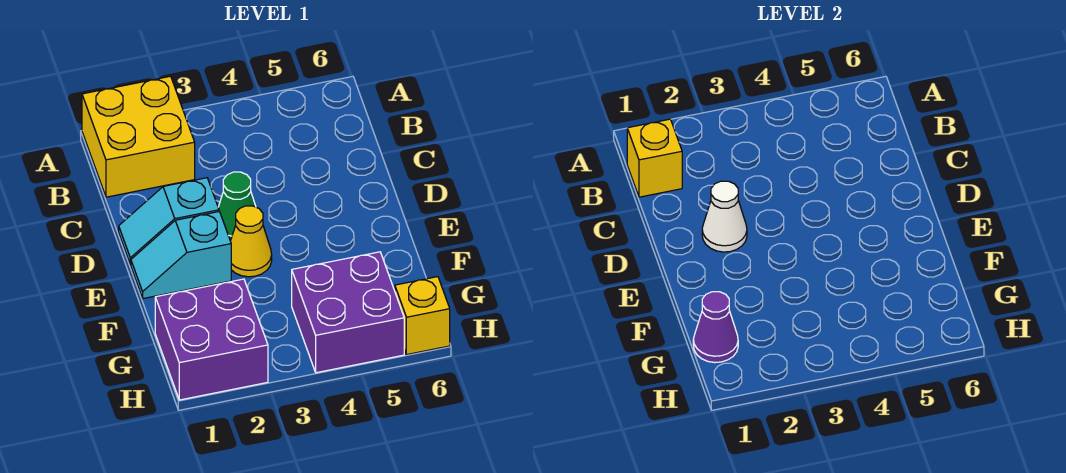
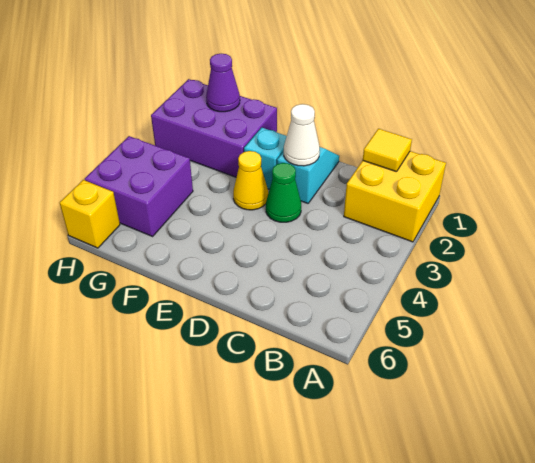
yellow brick B1 level 2 -> yellow tile B1 level 2
purple brick G1:H2 level 1 -> purple brick F1:H2 level 1

